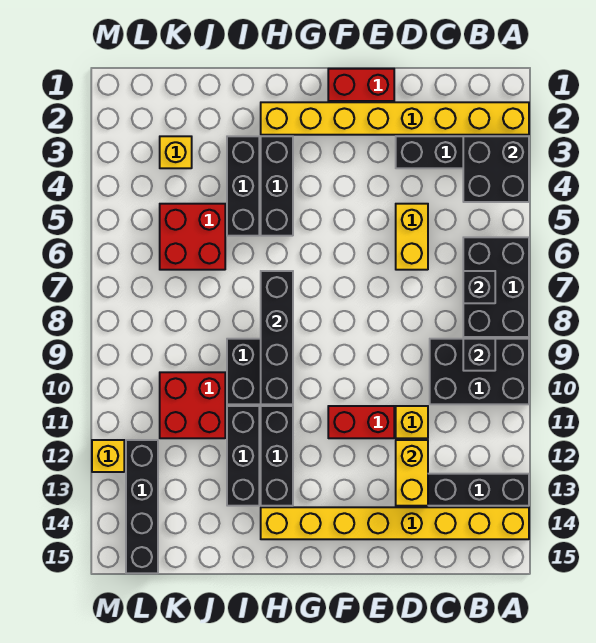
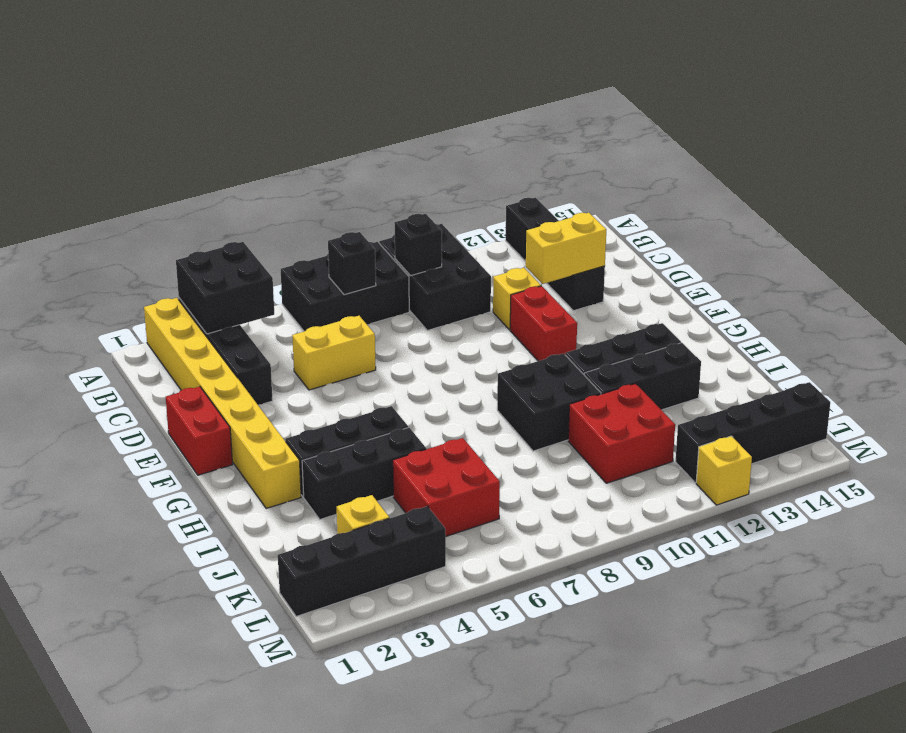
yellow brick A14:H14 level 1 -> none
black brick H7:H10 level 2 -> black brick L1:L4 level 1

